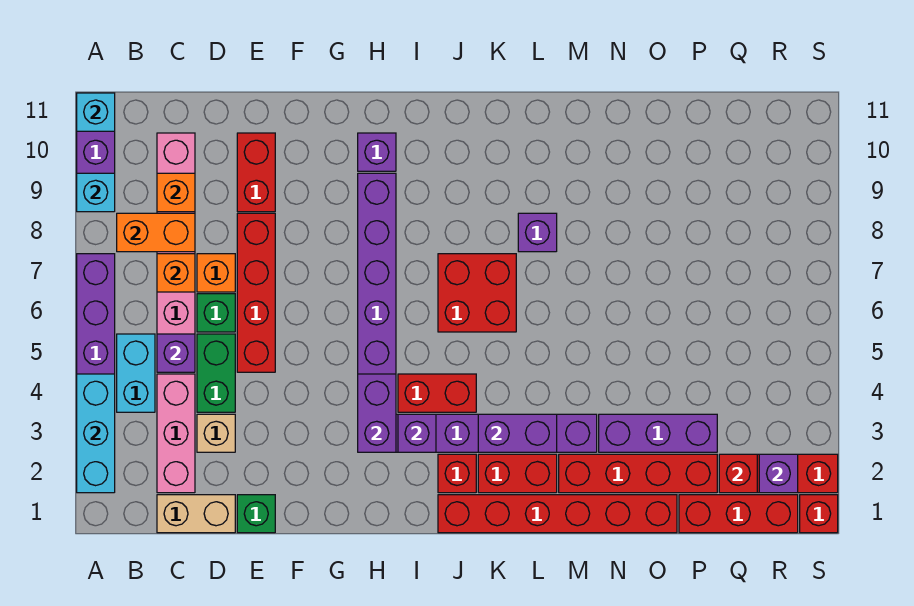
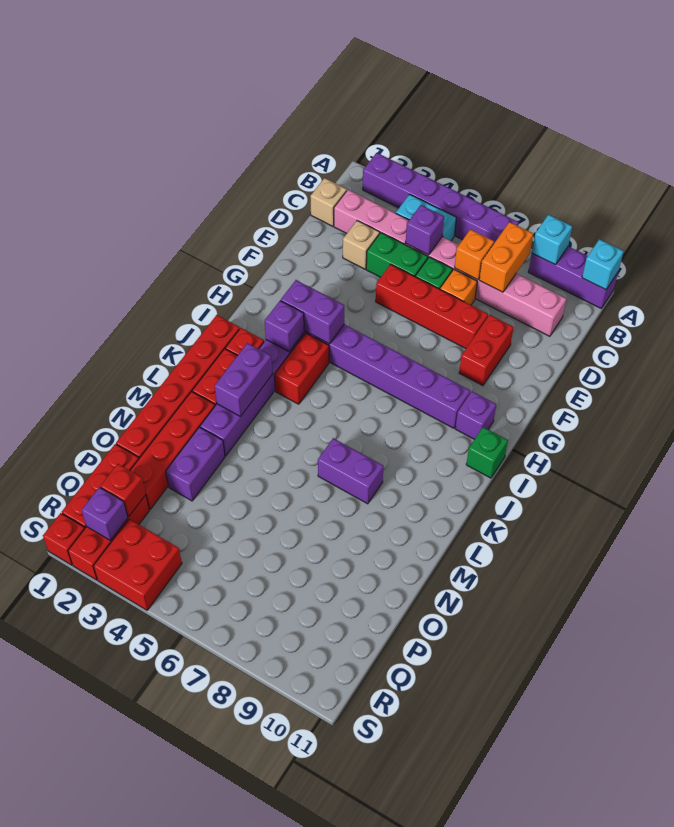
cyan brick A2:A4 level 2 -> none
tan brick C1:D1 level 1 -> tan brick C1 level 1
orange brick C9 level 2 -> none
green brick E1 level 1 -> green brick I11 level 1
red brick E9:E10 level 1 -> red brick E9:F9 level 1
red brick J6:K7 level 1 -> red brick R3:S4 level 1
purple brick L8 level 1 -> purple brick L7:L8 level 1
purple brick N3:P3 level 1 -> purple brick N3:O3 level 1

